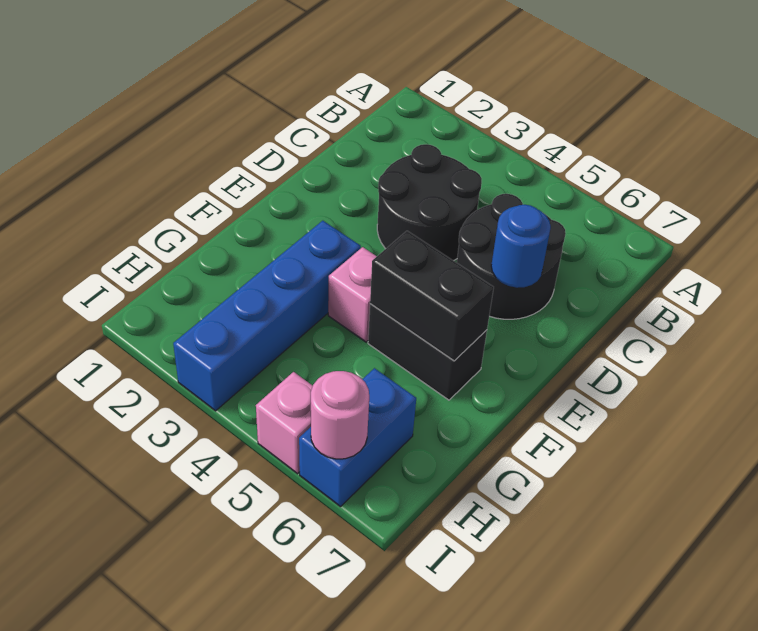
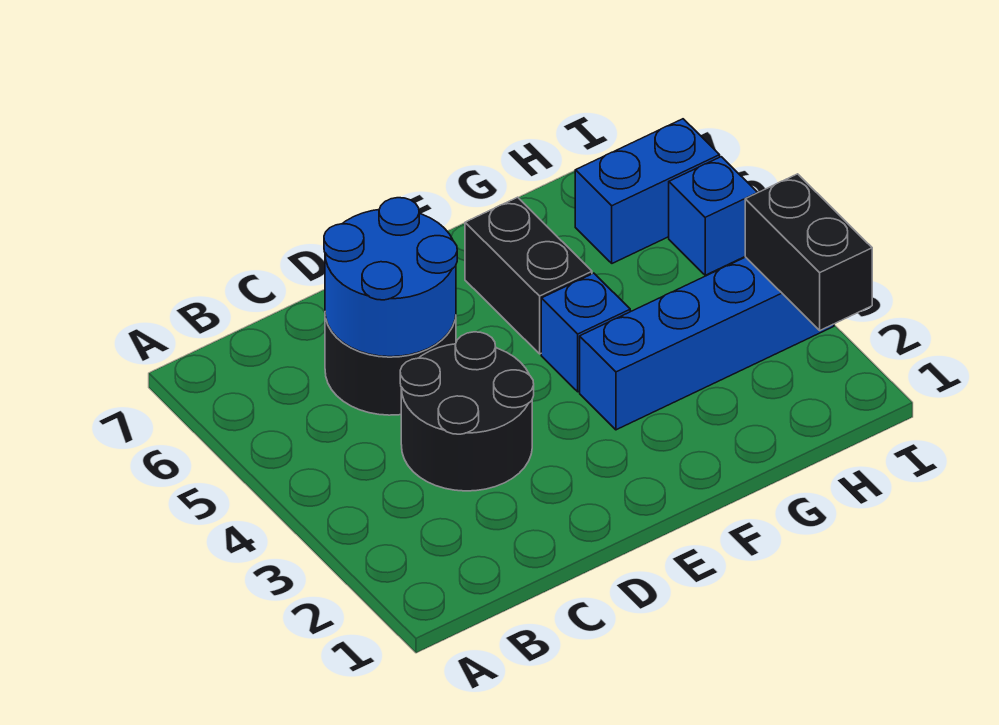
blue round brick D6 level 2 -> blue round brick C5:D6 level 2
pink brick F4 level 1 -> blue brick F4 level 1
black brick F5:F6 level 2 -> black brick I2:I3 level 2
pink brick I5 level 1 -> blue brick I5 level 1
pink round brick I6 level 2 -> none

